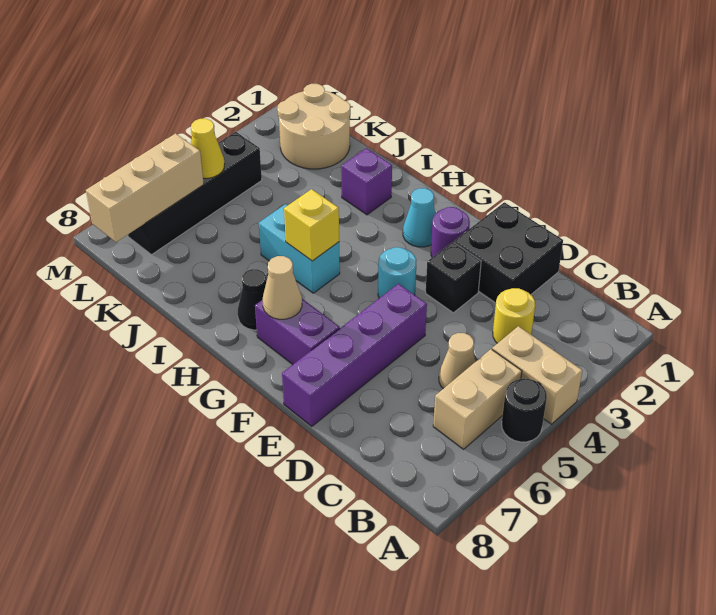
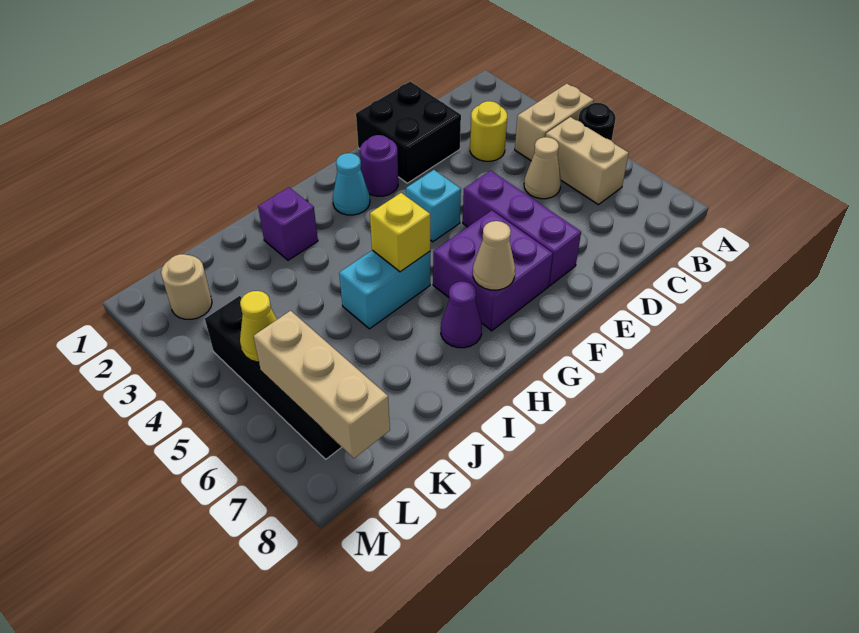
black brick E3 level 1 -> none
purple brick E5:E8 level 1 -> purple brick E5:E7 level 1
cyan round brick F4 level 1 -> cyan brick F4 level 1
purple brick F7:G7 level 1 -> purple brick F6:G7 level 1
black cone H7 level 1 -> purple cone H7 level 1
tan round brick K1:L2 level 1 -> tan round brick L2 level 1

